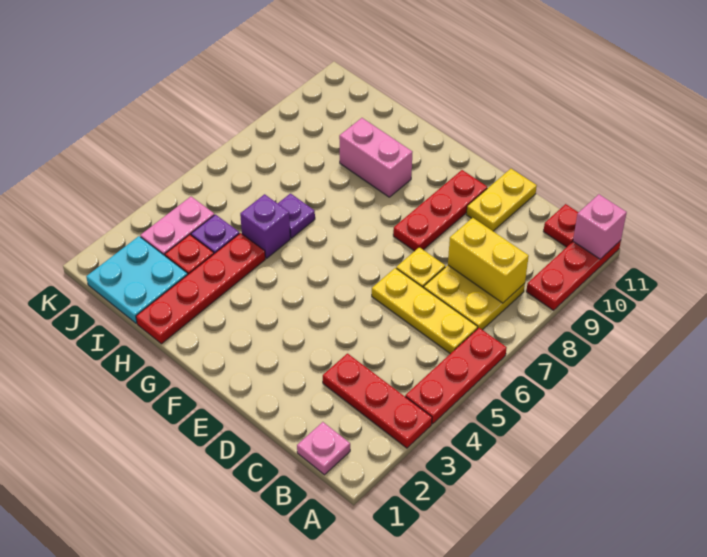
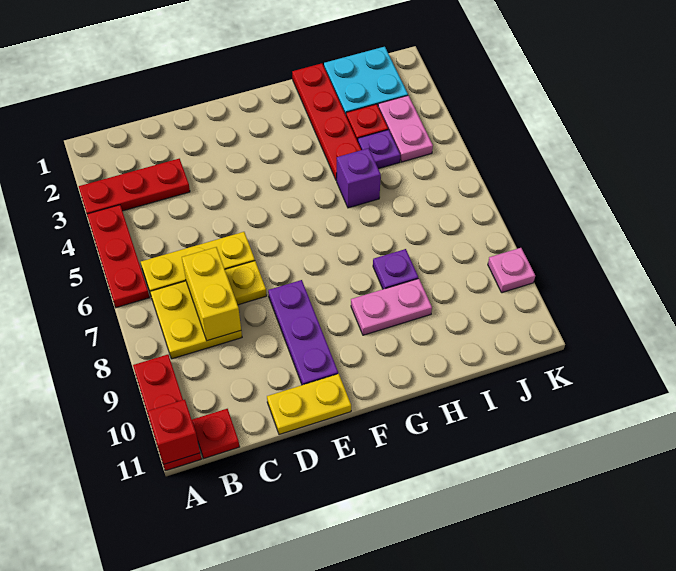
pink brick A11 level 2 -> red brick A11 level 2
pink plate B1 level 1 -> pink plate K9 level 1
yellow brick B8:C8 level 2 -> yellow brick C7:C8 level 2
yellow plate D10:D11 level 1 -> yellow plate D11:E11 level 1
red plate E8:E10 level 1 -> purple plate E8:E10 level 1
pink brick G9:H9 level 1 -> pink plate G9:H9 level 1
purple plate H6 level 1 -> purple plate H8 level 1

